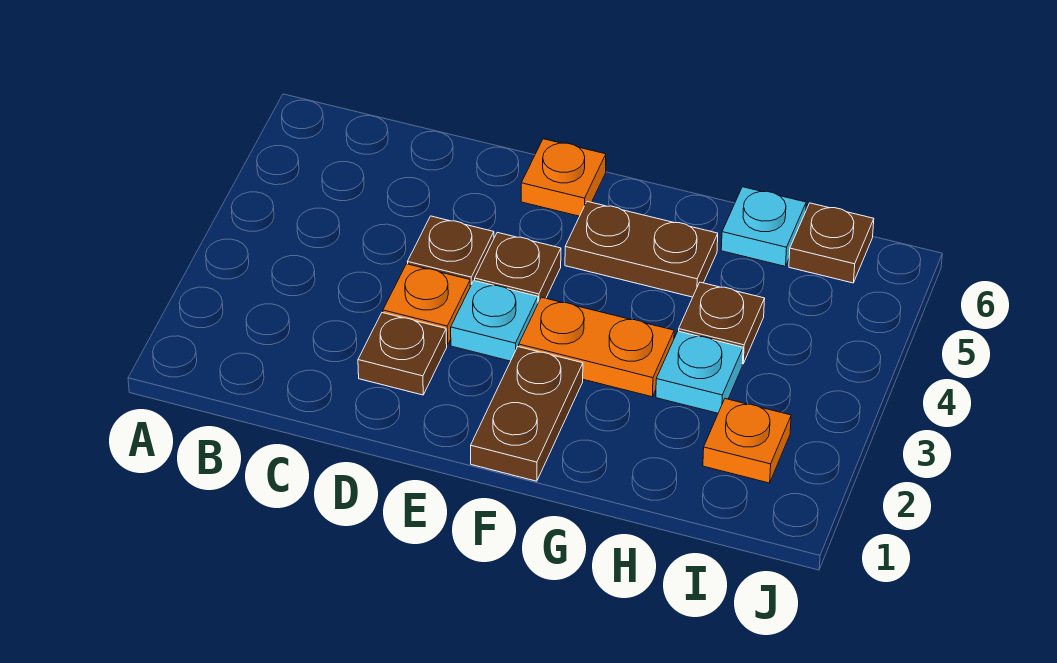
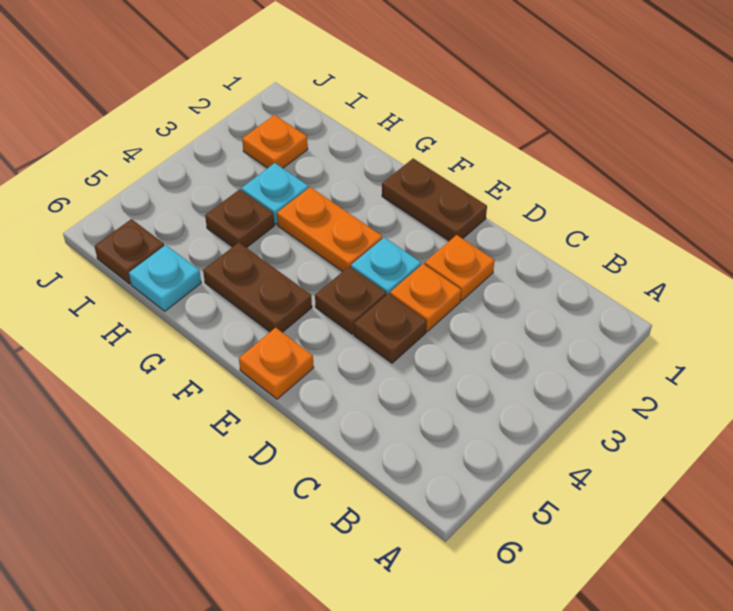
brown plate D2 level 1 -> orange plate D2 level 1
brown plate F1:F2 level 1 -> brown plate E1:F1 level 1

